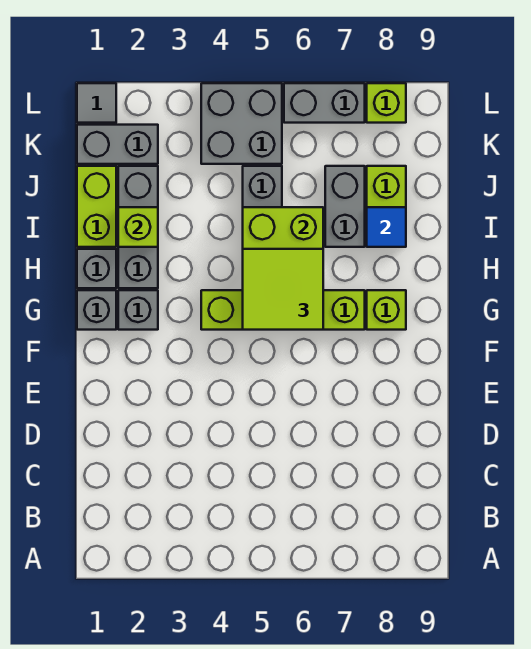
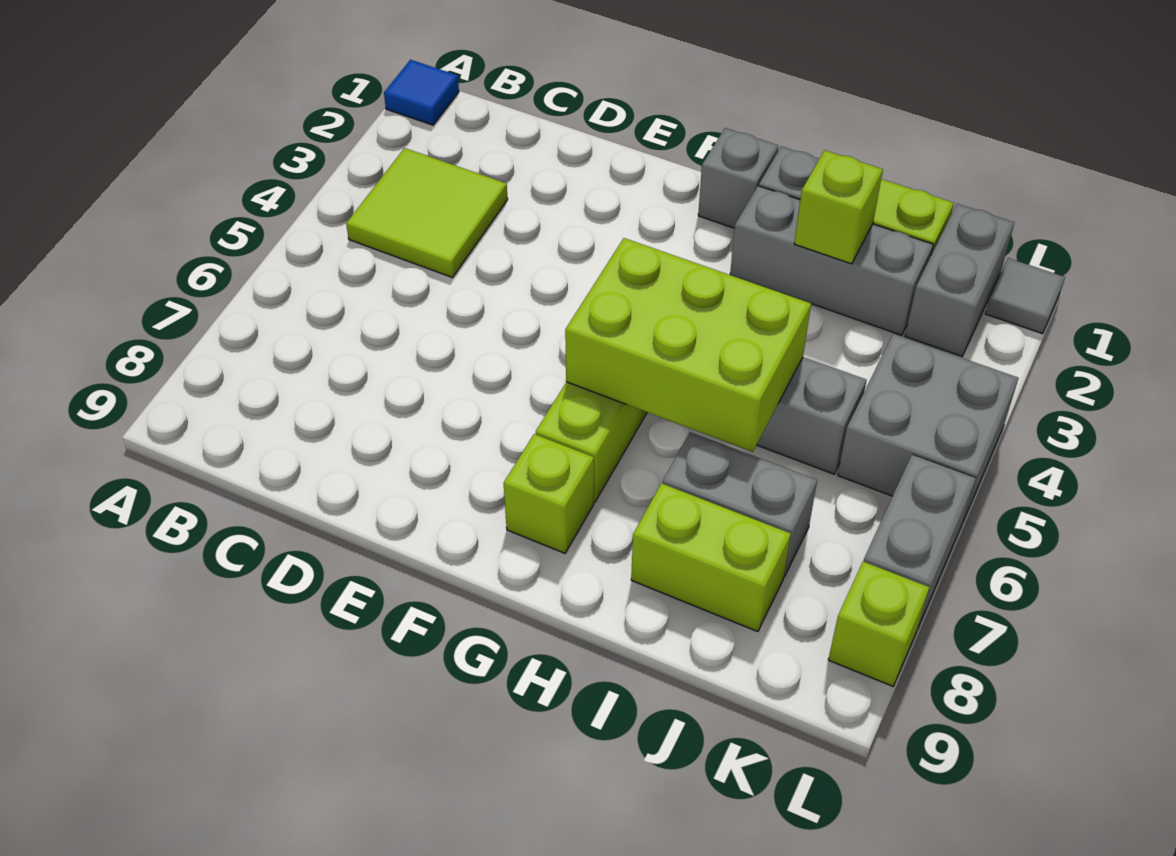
grey brick G2 level 1 -> none
lime tile G5:H6 level 3 -> lime tile B3:C4 level 1
blue tile I8 level 2 -> blue tile A1 level 1

